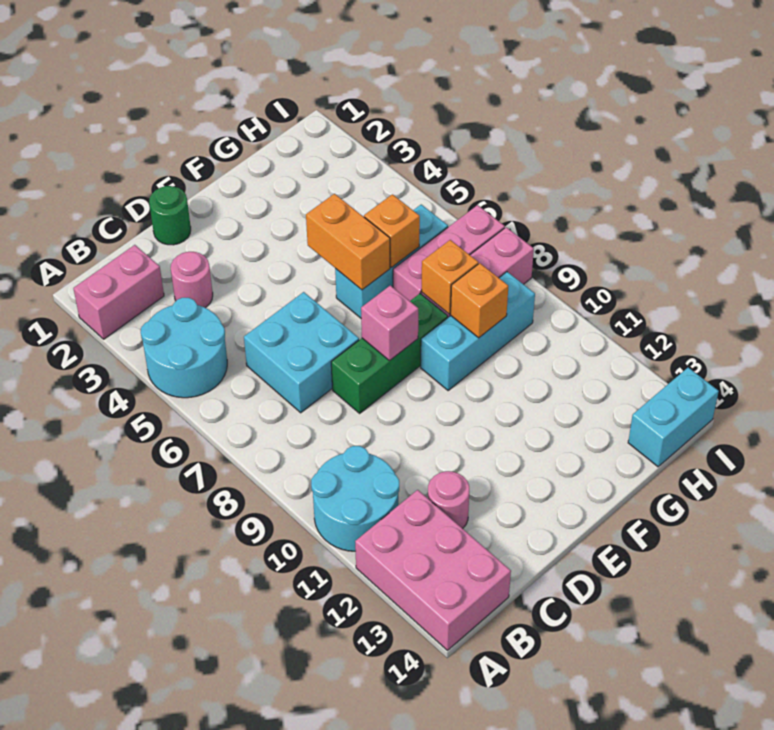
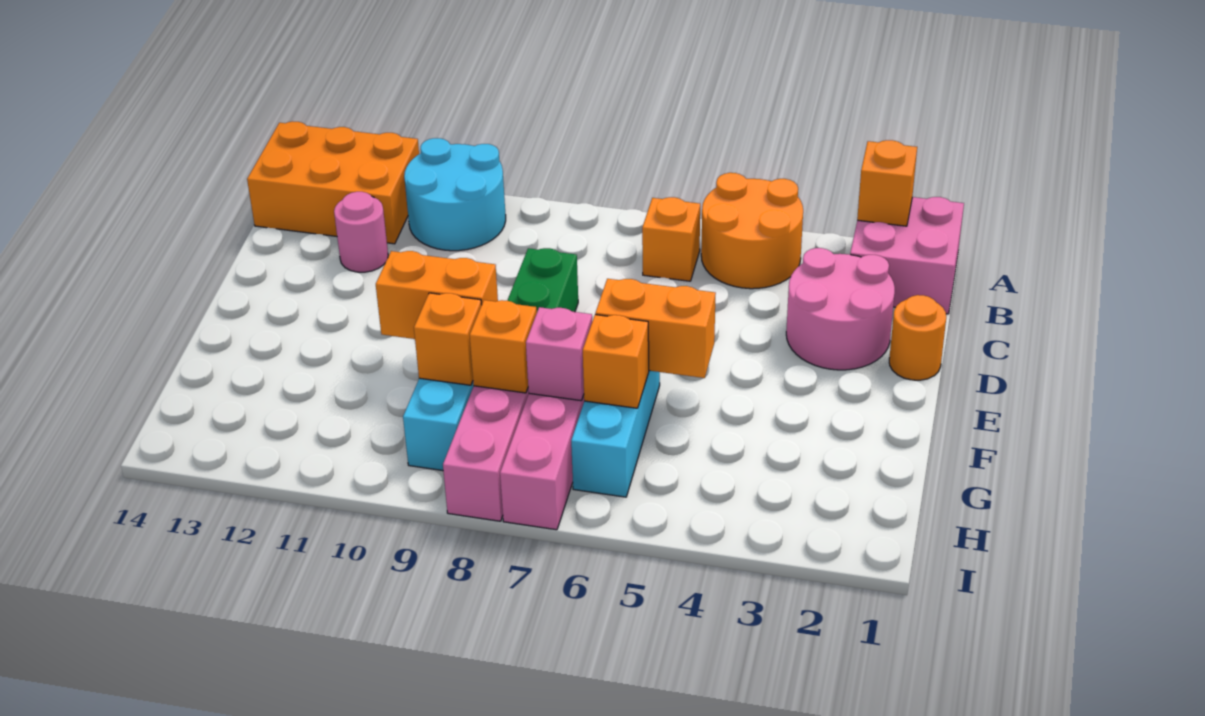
pink brick A2:B2 level 1 -> pink brick A1:B2 level 1
none -> orange brick A2 level 2
cyan round brick A4:B5 level 1 -> orange round brick A4:B5 level 1
pink brick A12:B14 level 1 -> orange brick A12:B14 level 1
none -> orange brick B6 level 1
pink round brick C3 level 1 -> pink round brick C2:D3 level 1
cyan brick C6:D7 level 1 -> none
green round brick D1 level 1 -> orange round brick D1 level 1
pink brick E8 level 2 -> pink brick G7 level 2
none -> orange brick F9:F10 level 2
cyan brick H14:I14 level 1 -> none

